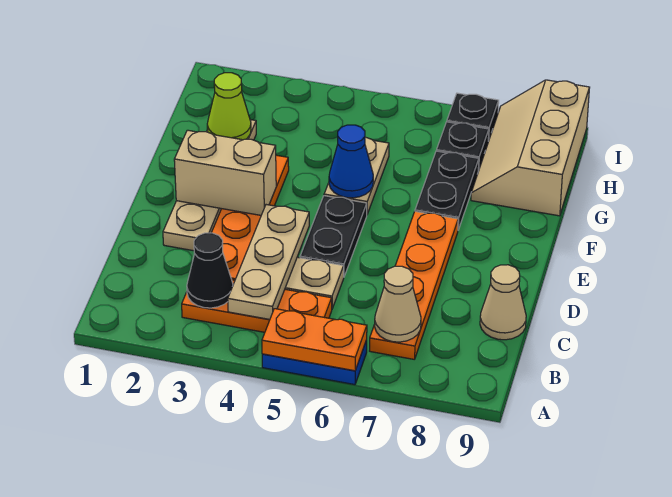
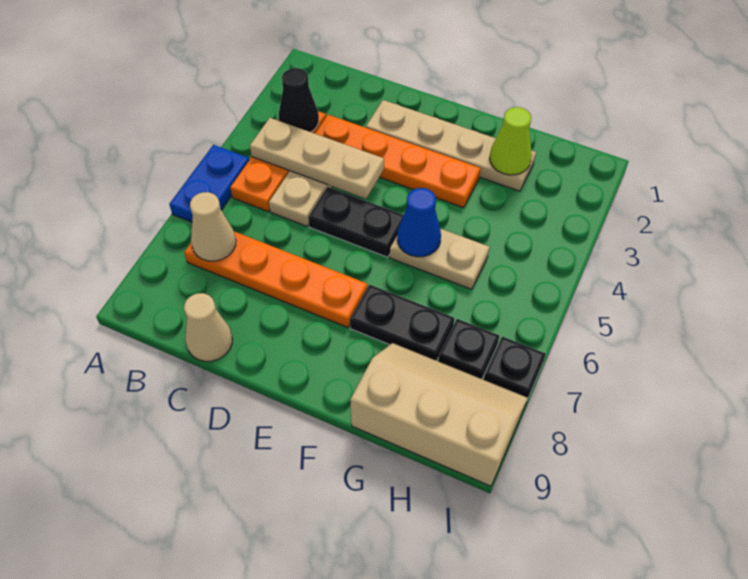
orange plate A5:A6 level 2 -> none
tan brick E2:E3 level 2 -> none

